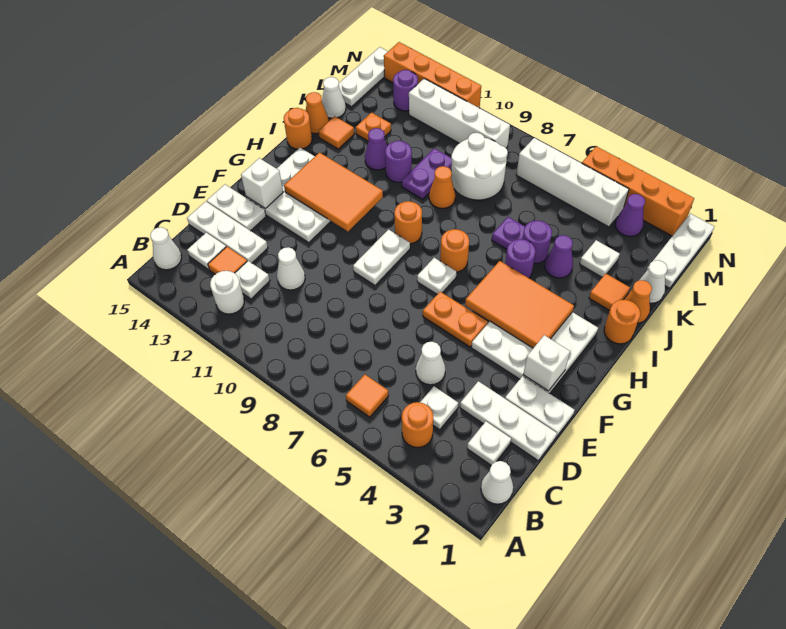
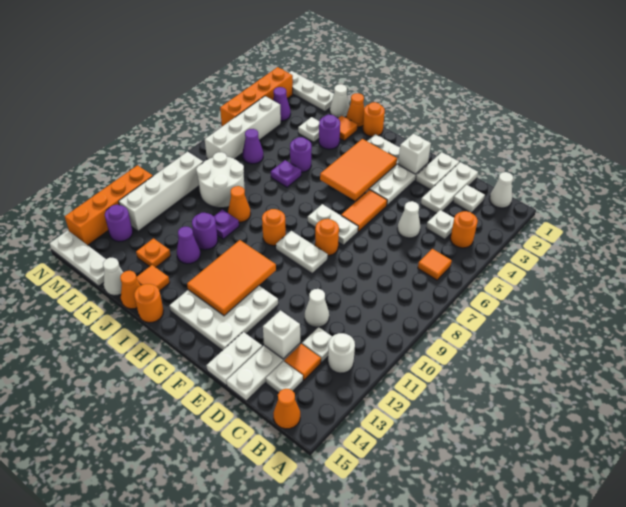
white cone B15 level 1 -> orange cone B15 level 1
orange plate F5:F6 level 1 -> orange tile F5:F6 level 1
white brick F14 level 2 -> white brick D13 level 2
white plate G7 level 1 -> white plate F7:G7 level 1
orange round brick H7 level 1 -> orange round brick F8 level 1
purple round brick I5 level 1 -> purple round brick J3 level 1
purple cone J4 level 1 -> purple cone L6 level 1
purple plate J10:K10 level 1 -> purple plate J10 level 1

